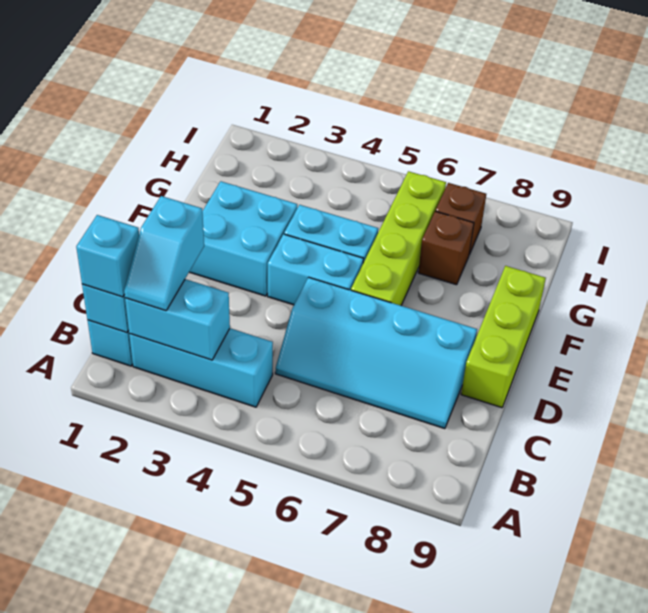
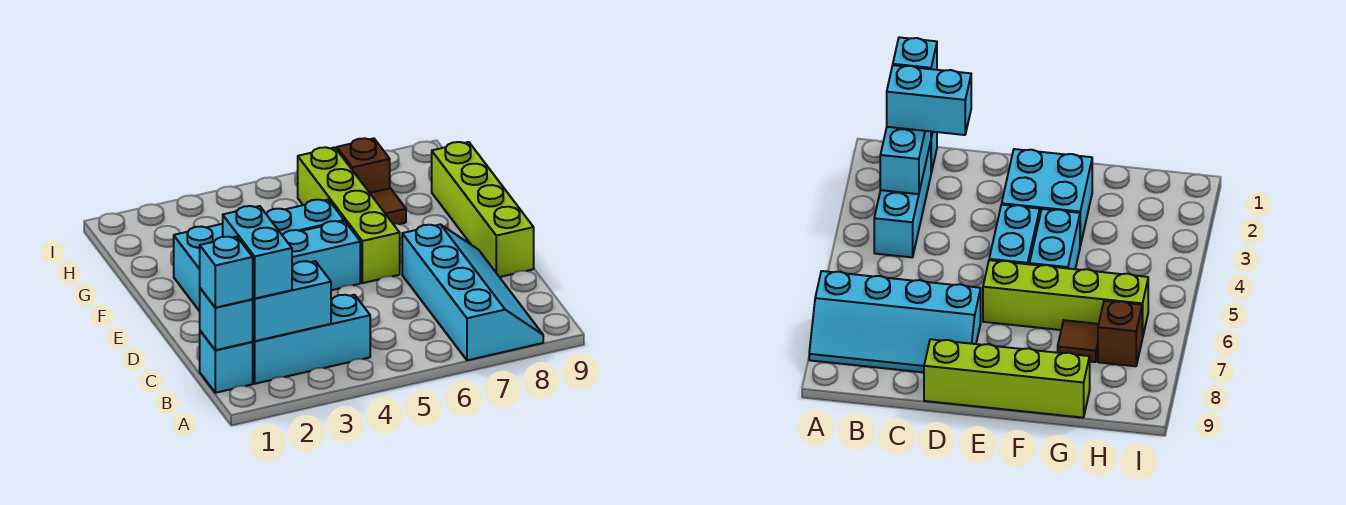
cyan slope B2:C2 level 3 top C -> cyan brick B2:C2 level 3
cyan slope C5:D8 level 1 top D -> cyan slope A7:D8 level 1 top 7
lime brick D9:F9 level 1 -> lime brick D9:G9 level 1
brown brick G7 level 1 -> brown tile G7 level 1

